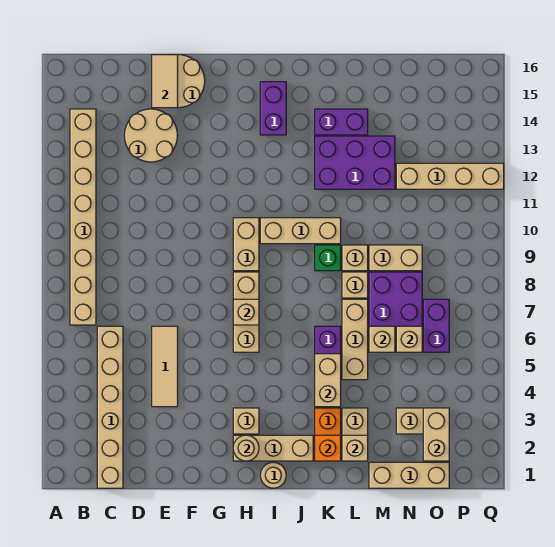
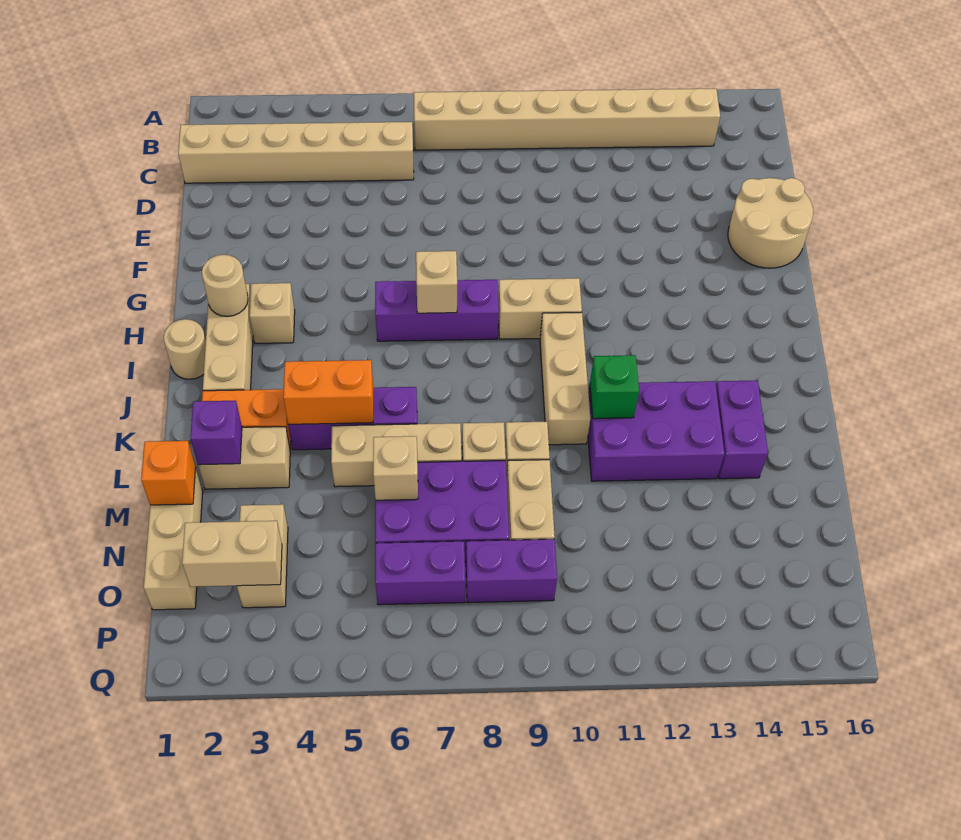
tan round brick D13:E14 level 1 -> none
tan tile E4:E6 level 1 -> none
tan tile E15:E16 level 2 -> none
tan brick H6:H8 level 1 -> purple brick H6:H8 level 1
purple brick I14:I15 level 1 -> purple brick O8:O9 level 1
orange brick K2 level 2 -> orange brick M1 level 2
tan brick K4:K5 level 2 -> orange brick K4:K5 level 2
green brick K9 level 1 -> green brick K11 level 2
purple brick K12:M13 level 1 -> purple brick K11:L13 level 1
tan brick L2 level 2 -> purple brick L2 level 2
tan brick N6 level 2 -> none
tan brick N12:Q12 level 1 -> none

